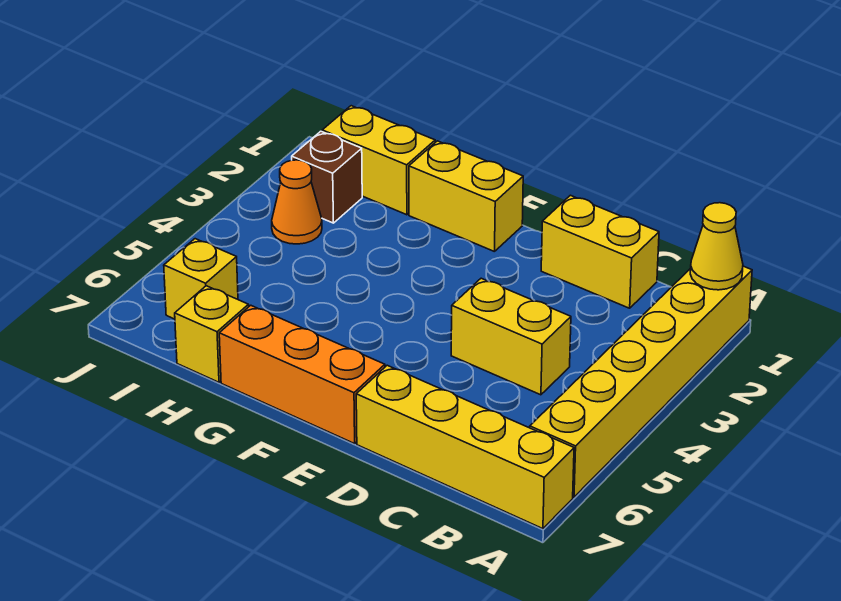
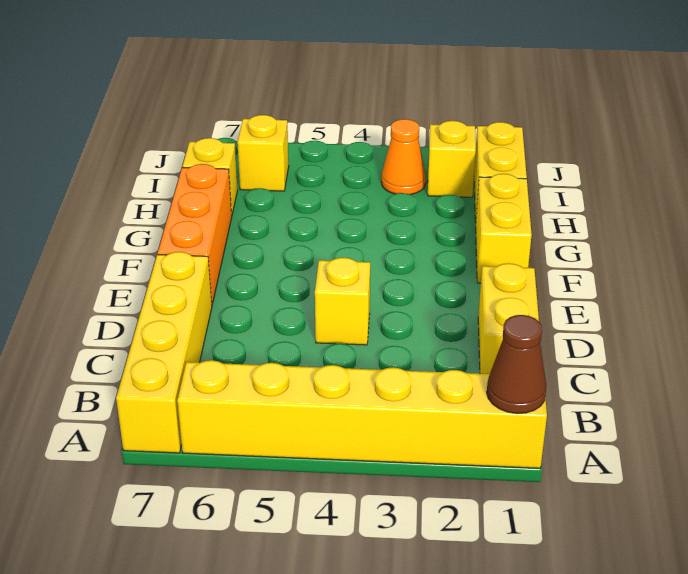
yellow cone A1 level 2 -> brown cone A1 level 2
yellow brick C4:D4 level 1 -> yellow brick D4 level 1
brown brick I2 level 1 -> yellow brick I2 level 1

